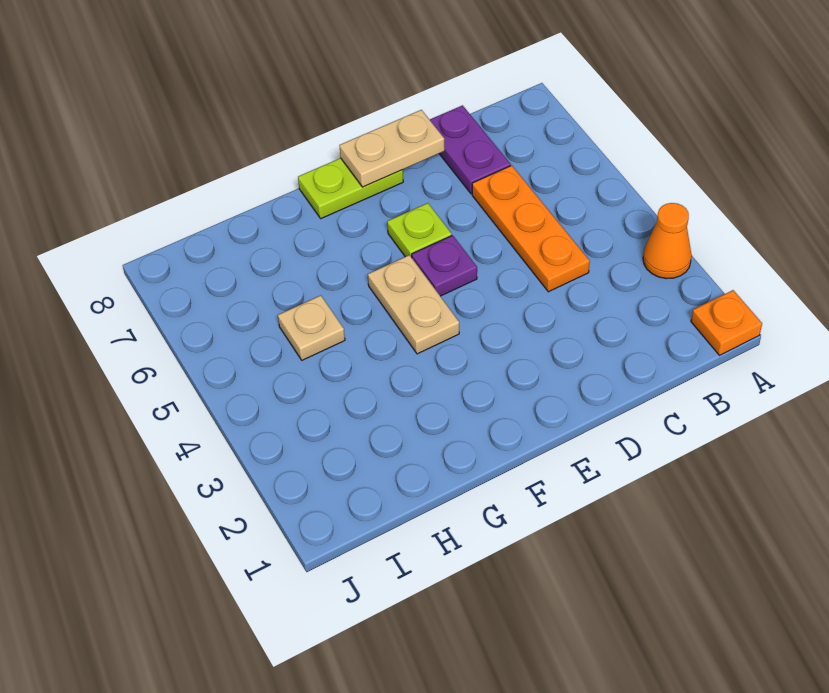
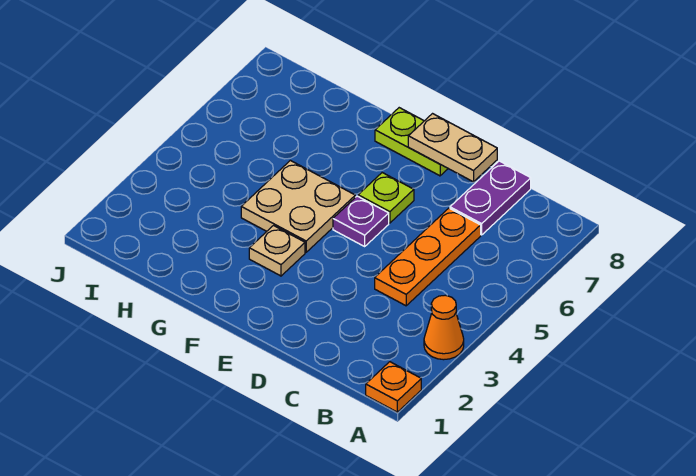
tan plate F4:F5 level 1 -> tan plate F4:G5 level 1
tan plate H5 level 1 -> tan plate F3 level 1

